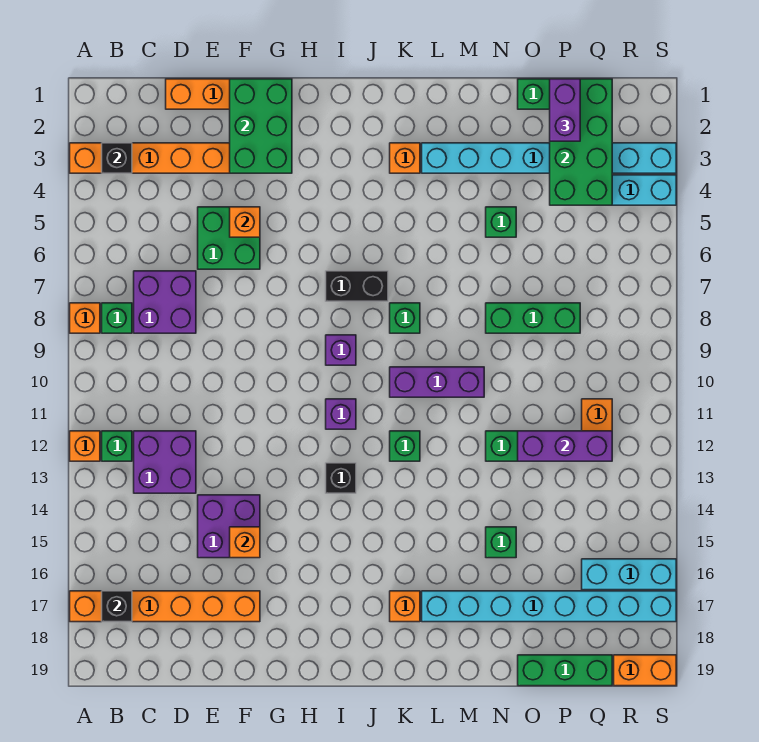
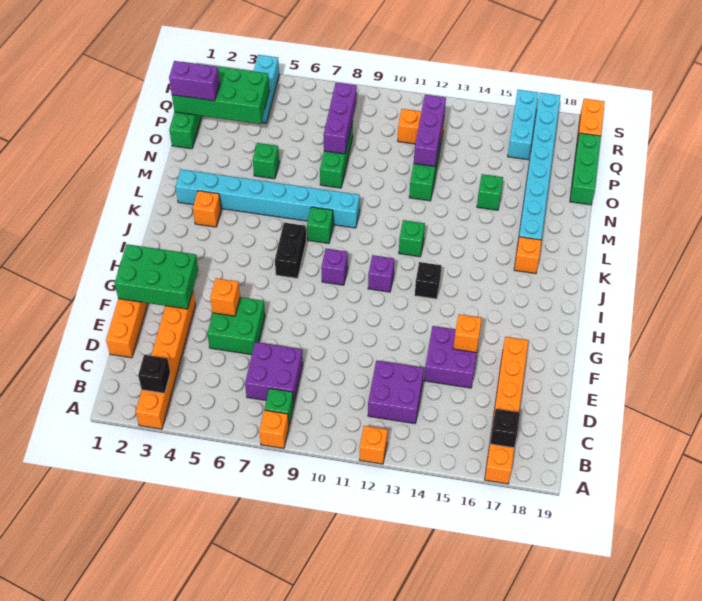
green brick B12 level 1 -> none
purple brick K10:M10 level 1 -> purple brick O8:Q8 level 2
cyan brick L3:S3 level 1 -> cyan brick L2:L9 level 1

